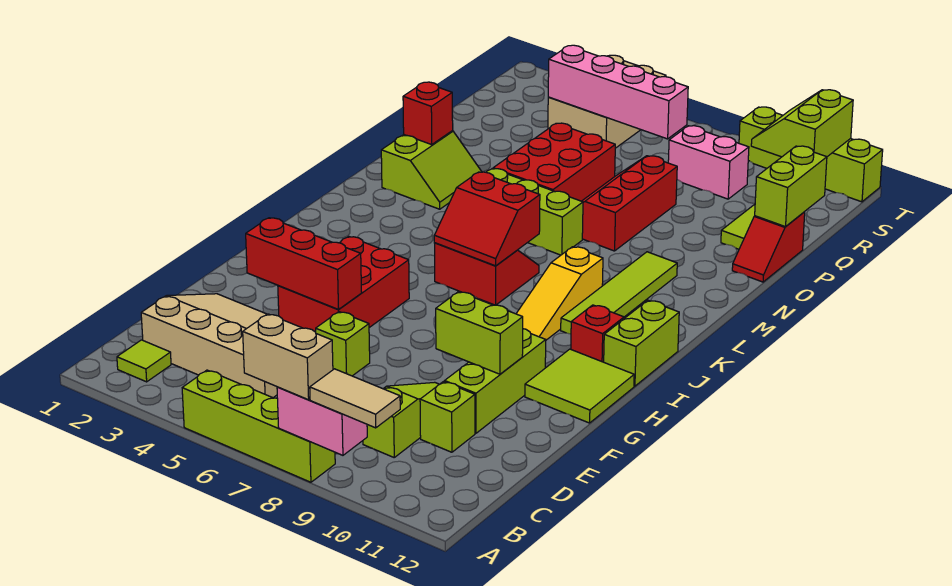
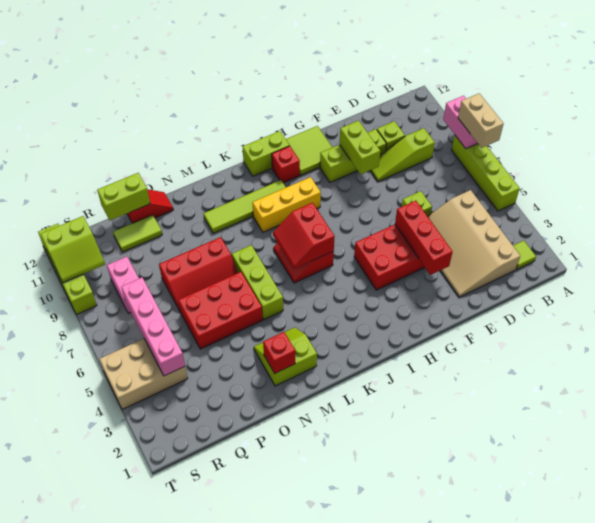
tan tile A9:A10 level 3 -> none
yellow slope I9:K9 level 1 top K -> yellow brick I9:K9 level 1
red slope J6:K7 level 2 top K -> red slope J6:K7 level 2 top J

